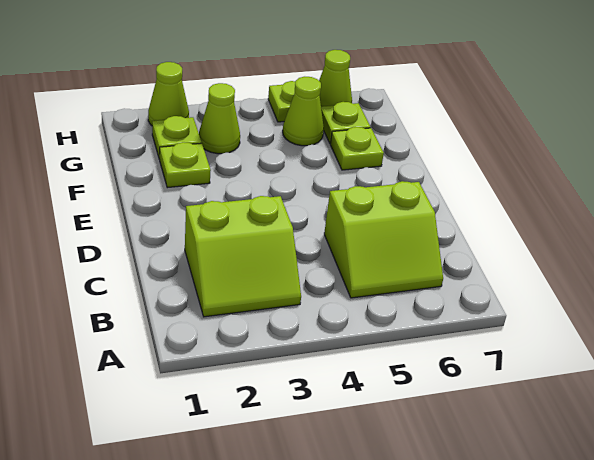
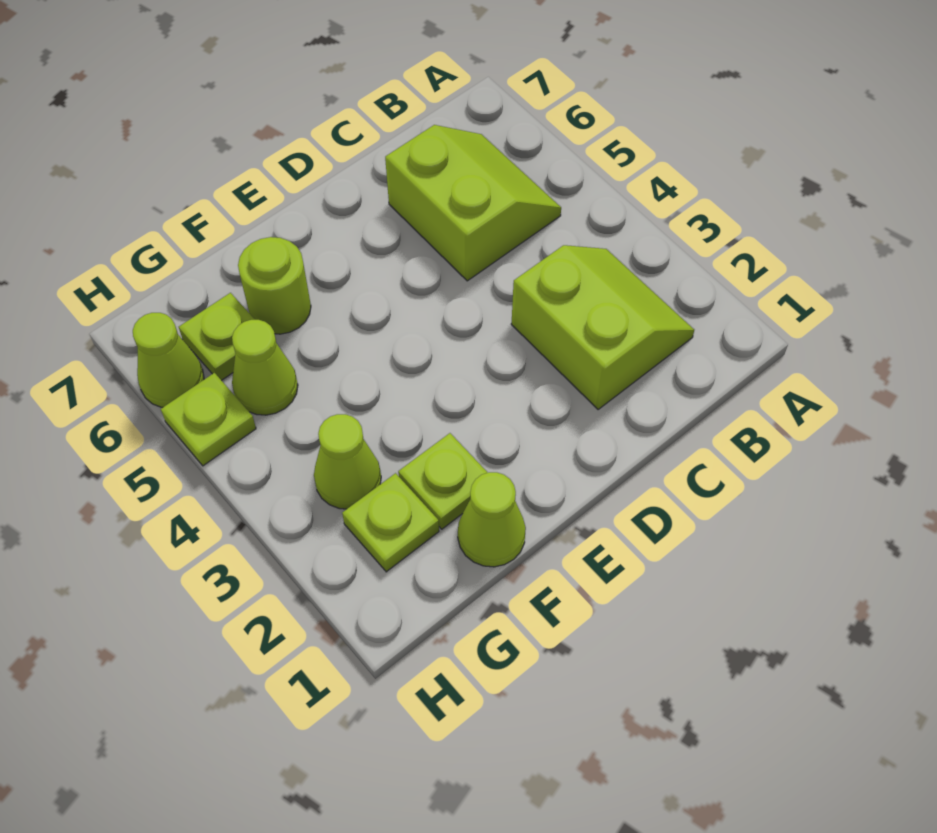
lime plate F6 level 1 -> lime round brick F6 level 1
lime cone H2 level 1 -> lime cone F1 level 1

